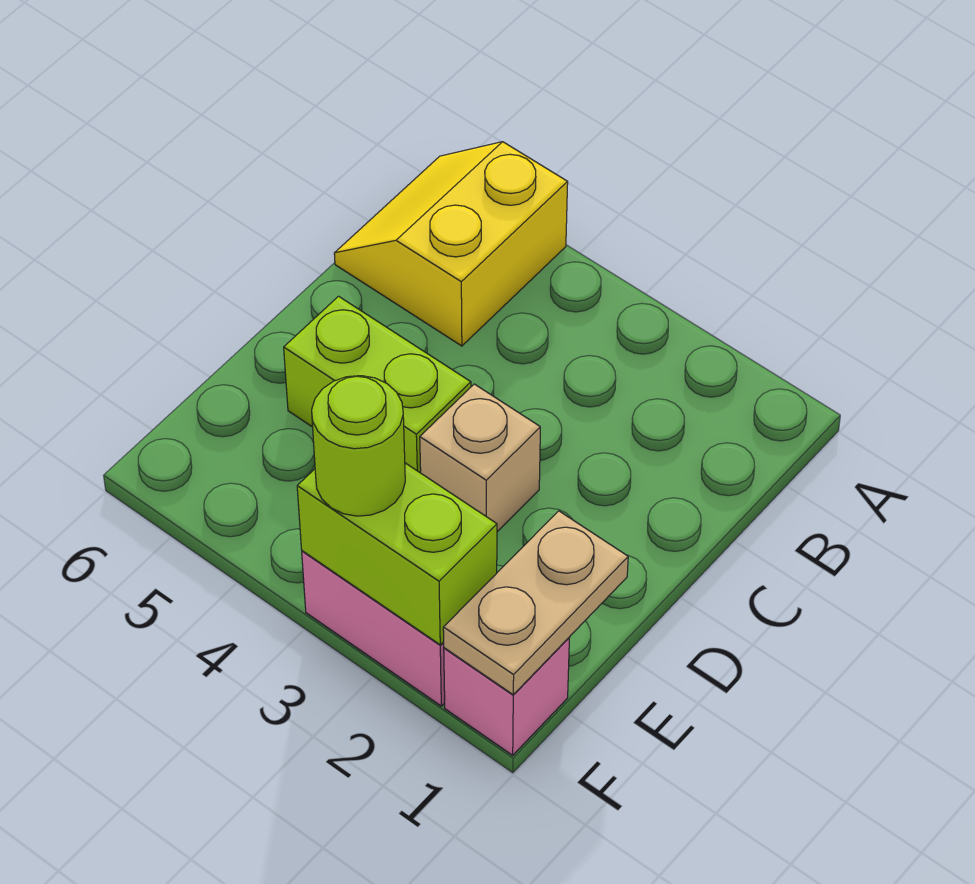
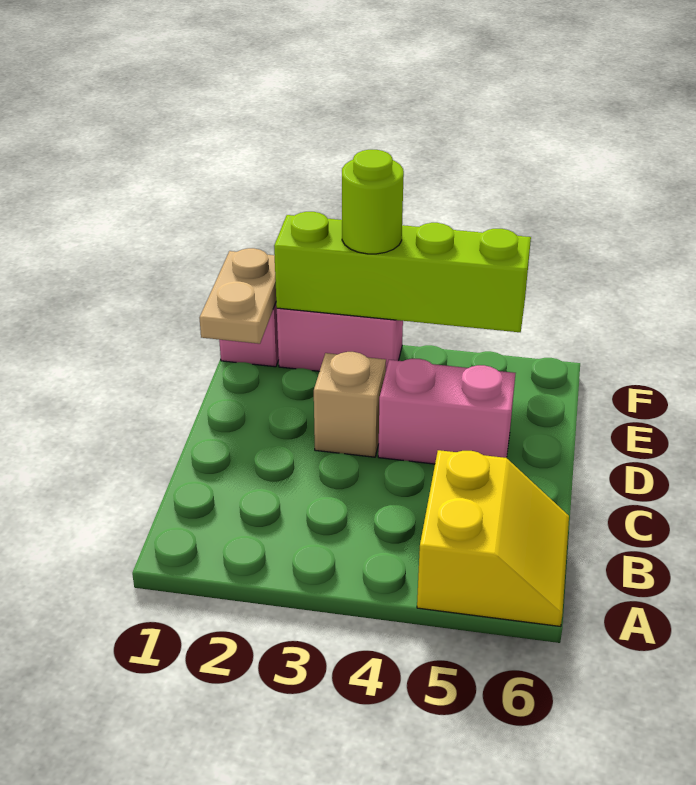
lime brick D4:D5 level 1 -> pink brick D4:D5 level 1
lime brick F2:F3 level 2 -> lime brick F2:F5 level 2

